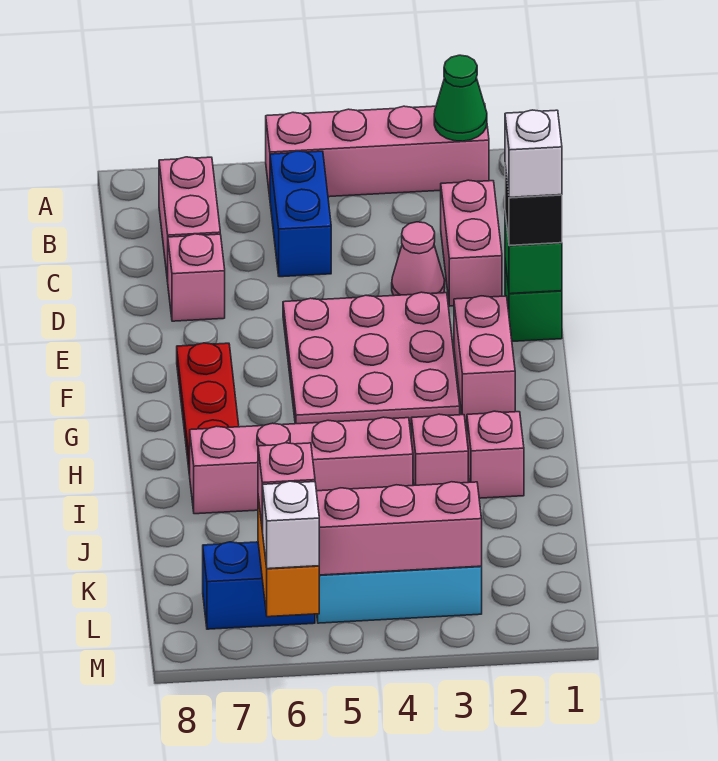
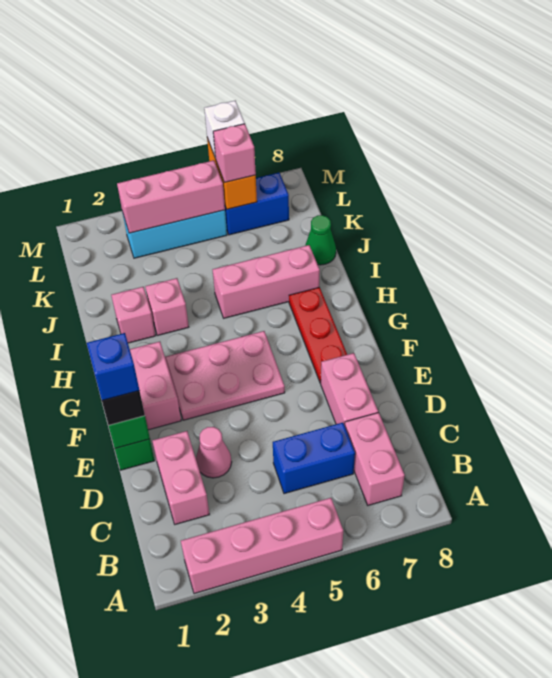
green cone A2 level 2 -> green cone J8 level 1
blue brick B5:C5 level 1 -> blue brick C5:C6 level 1
pink brick D7 level 1 -> pink brick D7:E7 level 1
white brick E1 level 4 -> blue brick E1 level 4
pink plate E3:G5 level 1 -> pink plate F3:G5 level 1
pink brick I4:I7 level 1 -> pink brick I5:I7 level 1

